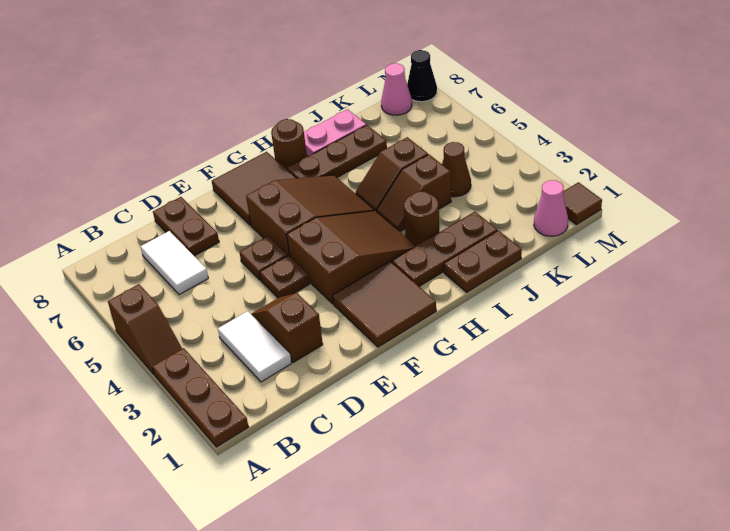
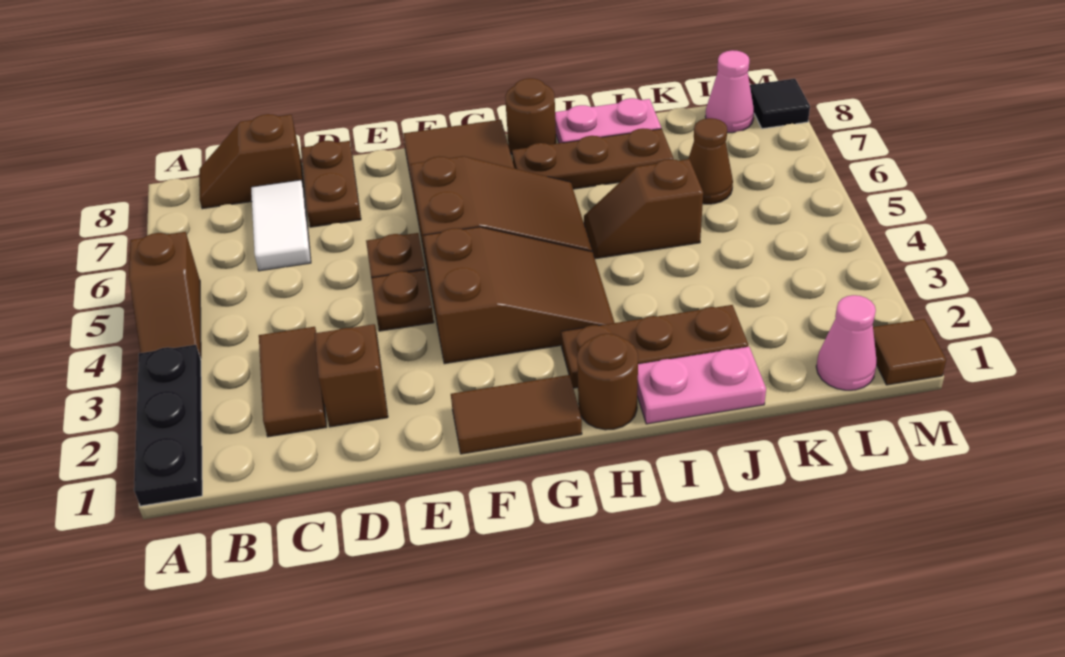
brown plate A1:A3 level 1 -> black plate A1:A3 level 1
white tile C2:C3 level 1 -> brown tile C2:C3 level 1
brown tile F1:G2 level 1 -> brown tile F1:G1 level 1
brown plate I1:J1 level 1 -> pink plate I1:J1 level 1
brown round brick I3 level 1 -> brown round brick H1 level 1
brown slope I4:J4 level 1 top J -> brown slope B8:C8 level 1 top C
brown cone K4 level 1 -> brown cone K6 level 1
black cone M8 level 1 -> black tile M8 level 1

